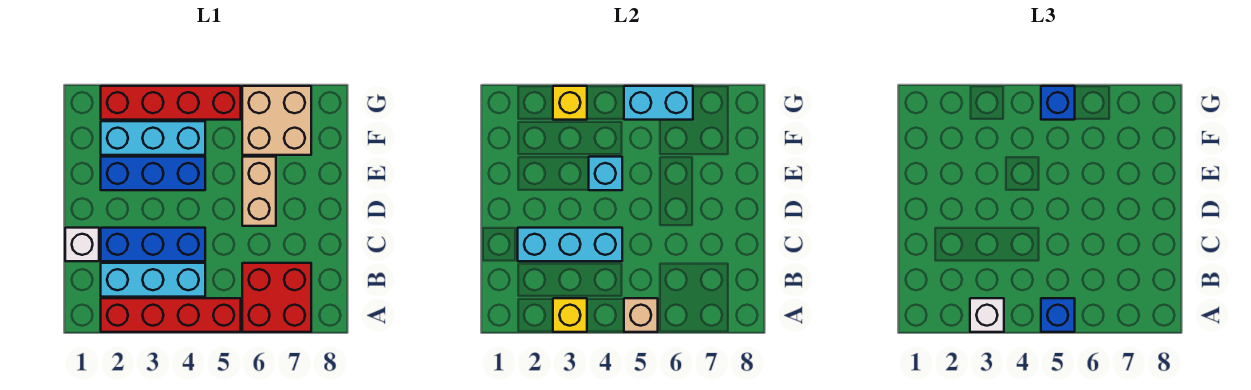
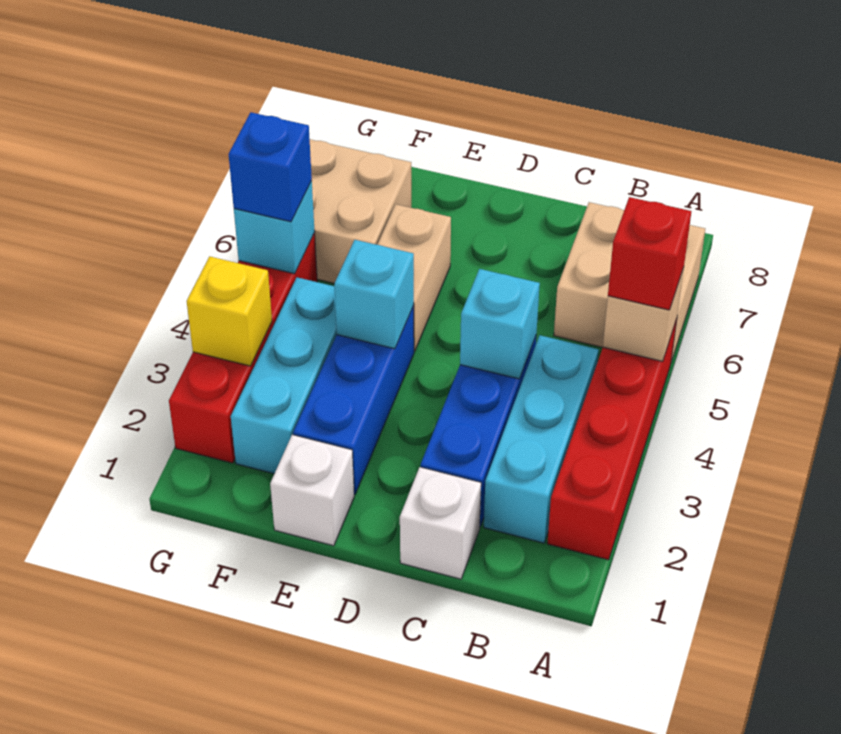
yellow brick A3 level 2 -> none
white brick A3 level 3 -> white brick E1 level 1
blue brick A5 level 3 -> red brick A5 level 3
red brick A6:B7 level 1 -> tan brick A6:B7 level 1
cyan brick C2:C4 level 2 -> cyan brick C4 level 2
tan brick D6:E6 level 1 -> tan brick E5:E6 level 1
cyan brick G5:G6 level 2 -> cyan brick G5 level 2

